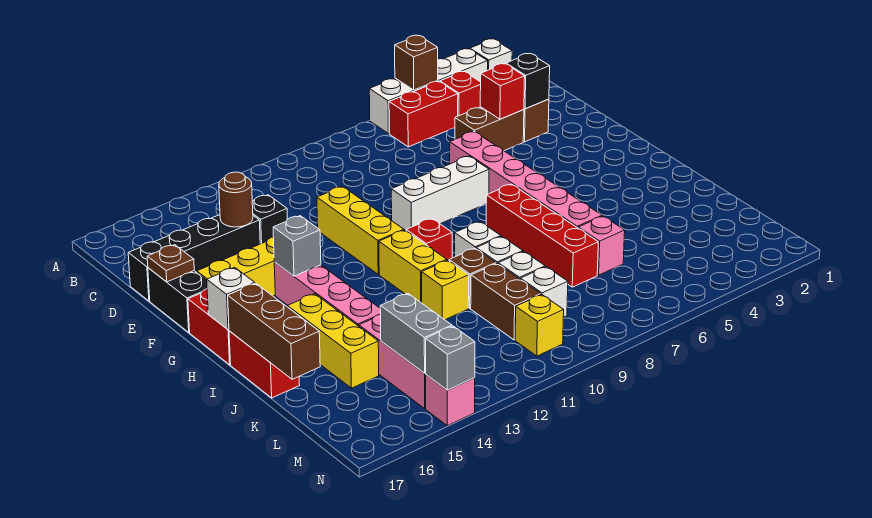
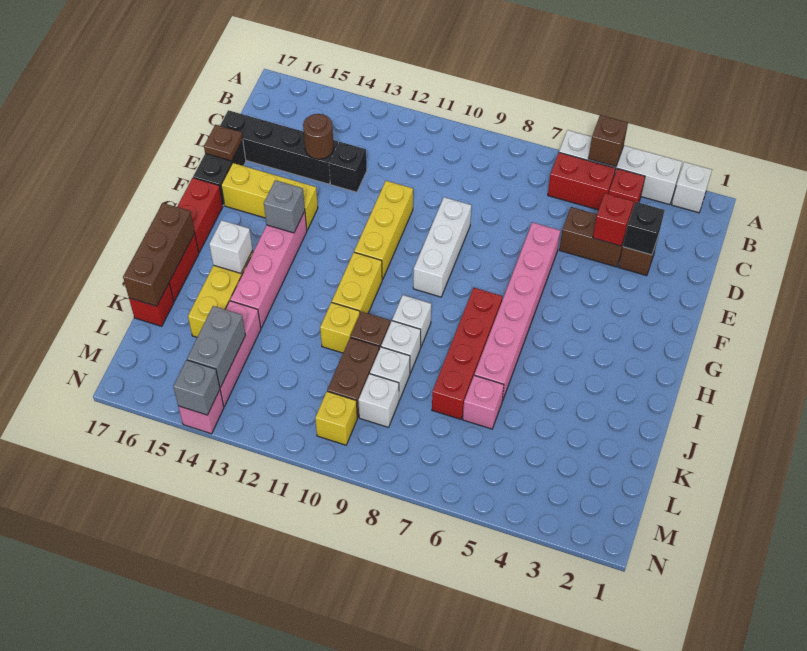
white brick F7:F9 level 1 -> white brick E9:G9 level 1
red brick H10 level 1 -> red brick K17 level 1
white brick H17 level 2 -> white brick I15 level 2

